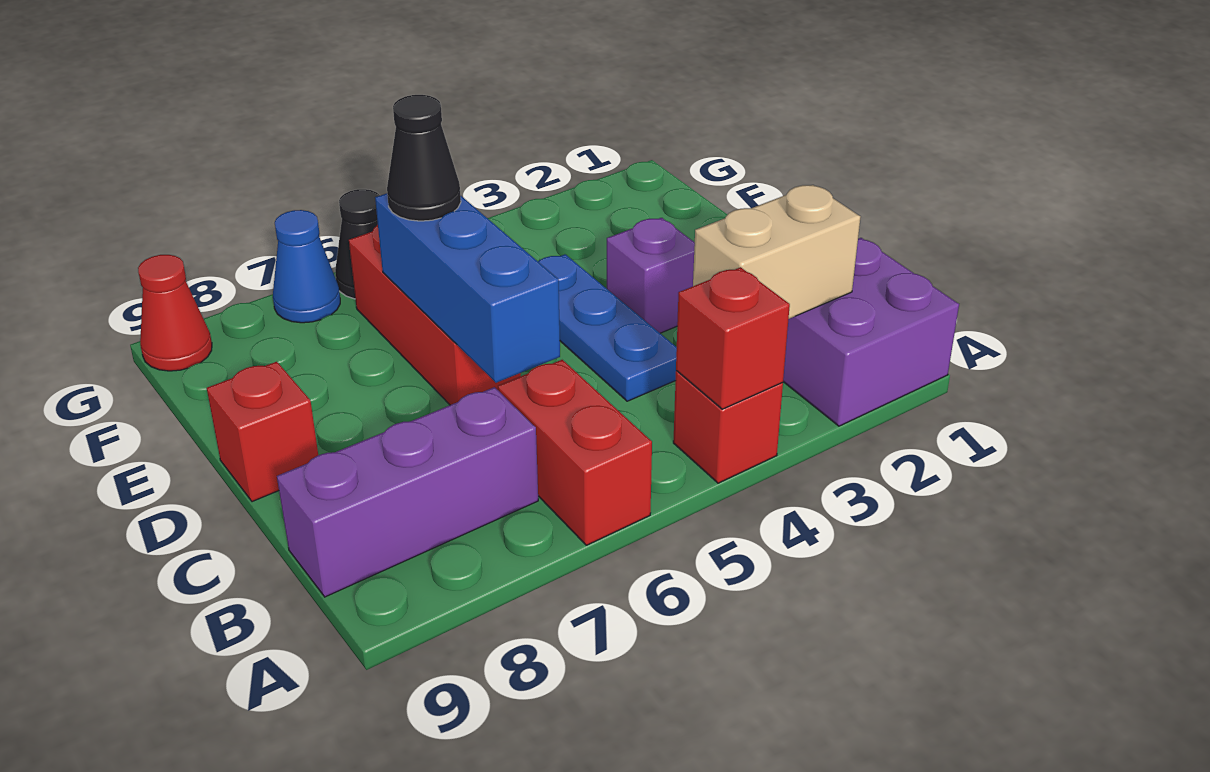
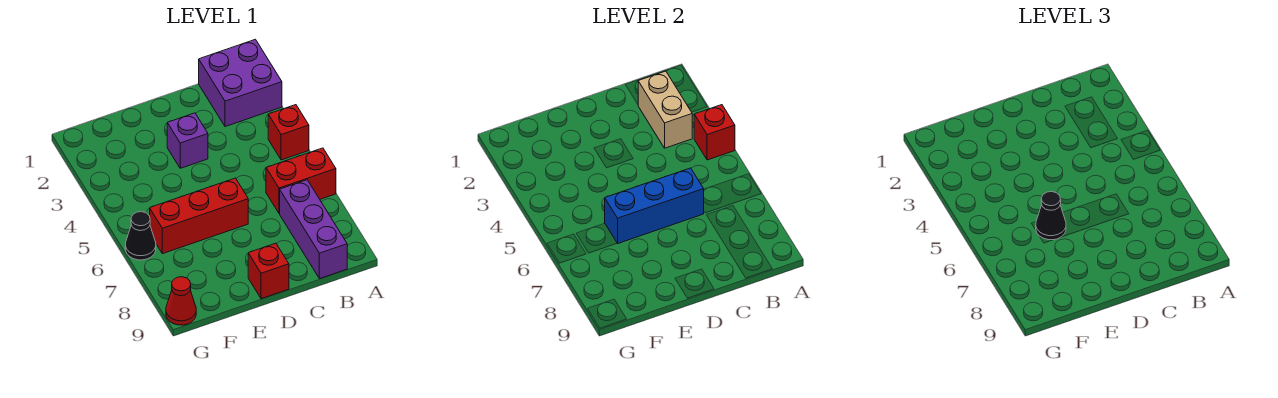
blue plate C4:E4 level 1 -> none
blue cone G7 level 1 -> none

